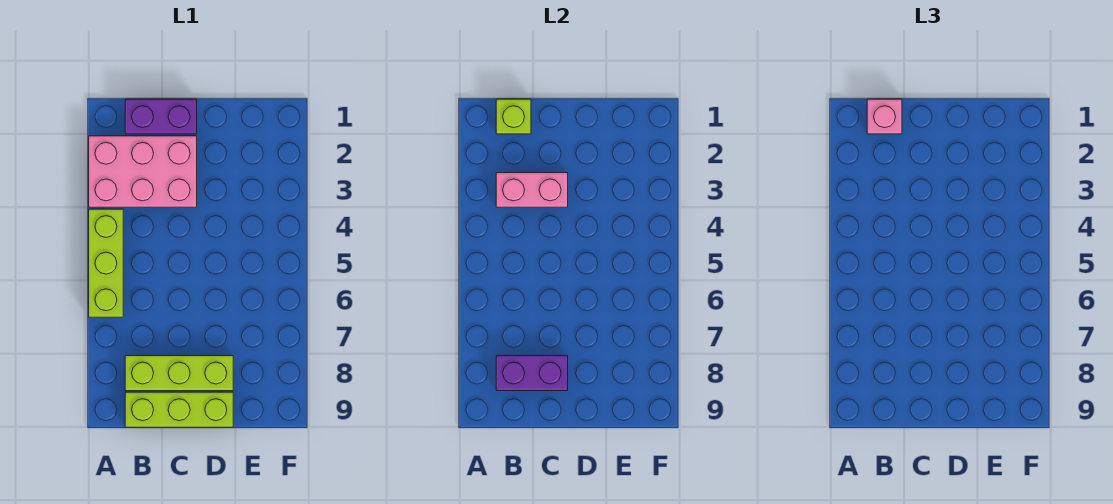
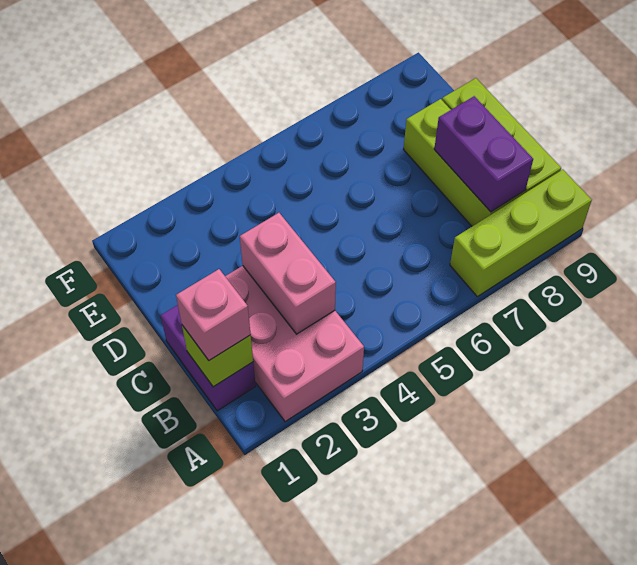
lime brick A4:A6 level 1 -> lime brick A7:A9 level 1

